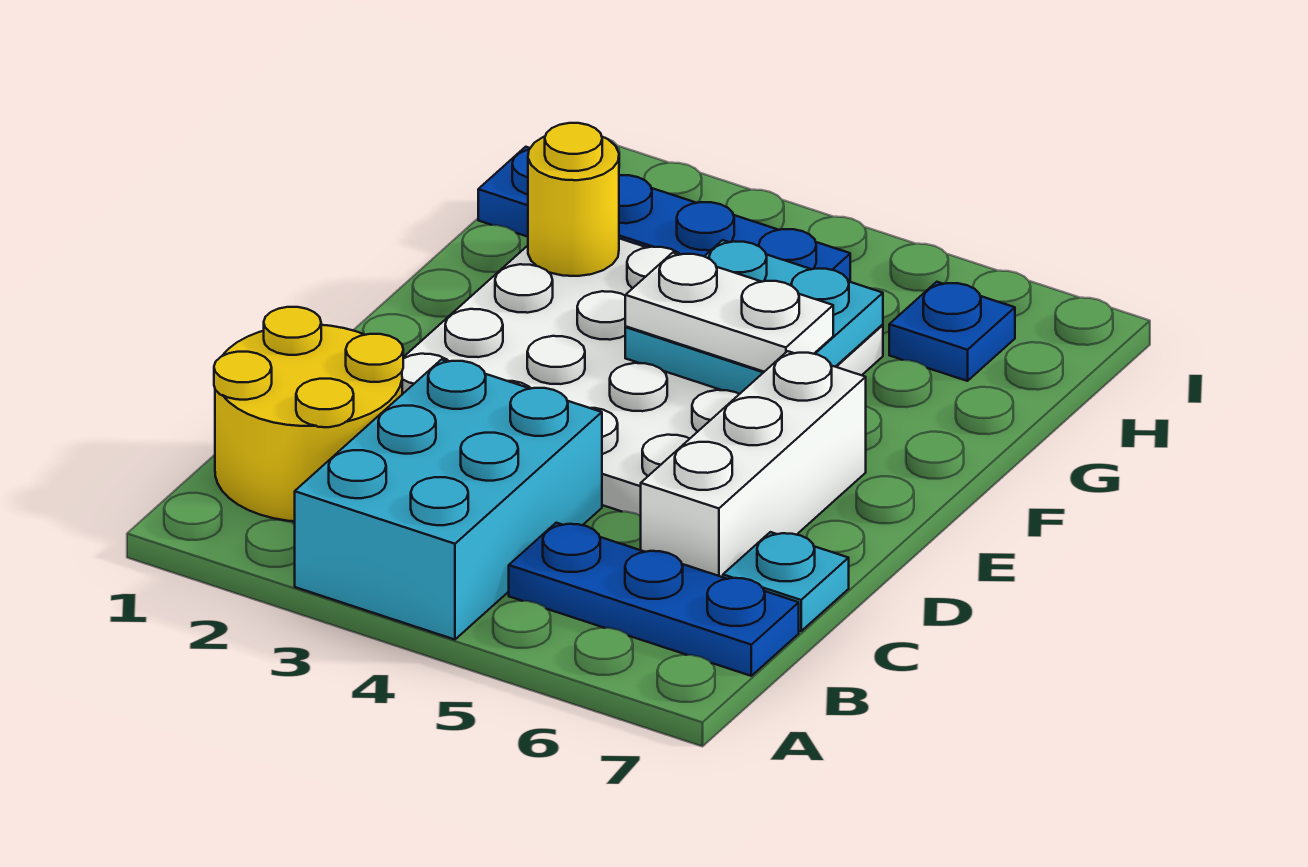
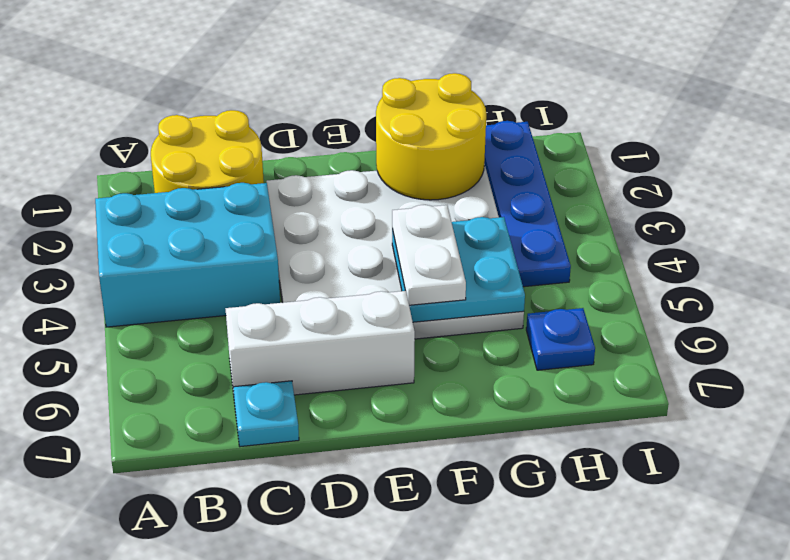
blue plate B5:B7 level 1 -> none
yellow round brick G2 level 2 -> yellow round brick F1:G2 level 2

